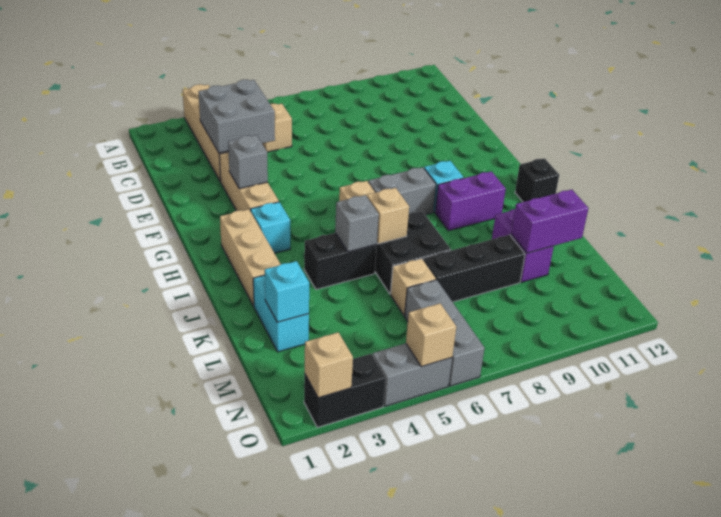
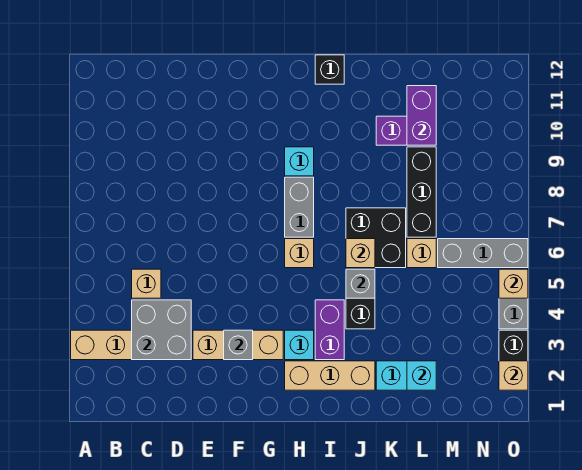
purple brick I9:I10 level 1 -> purple brick I3:I4 level 1

